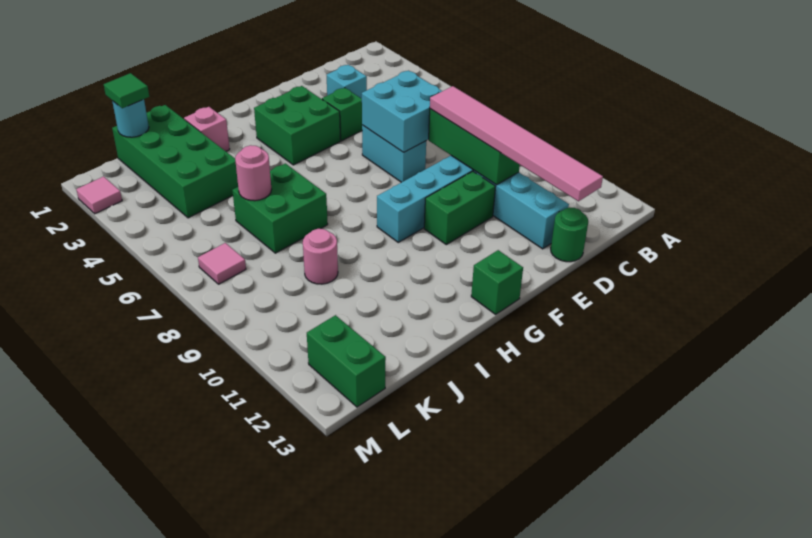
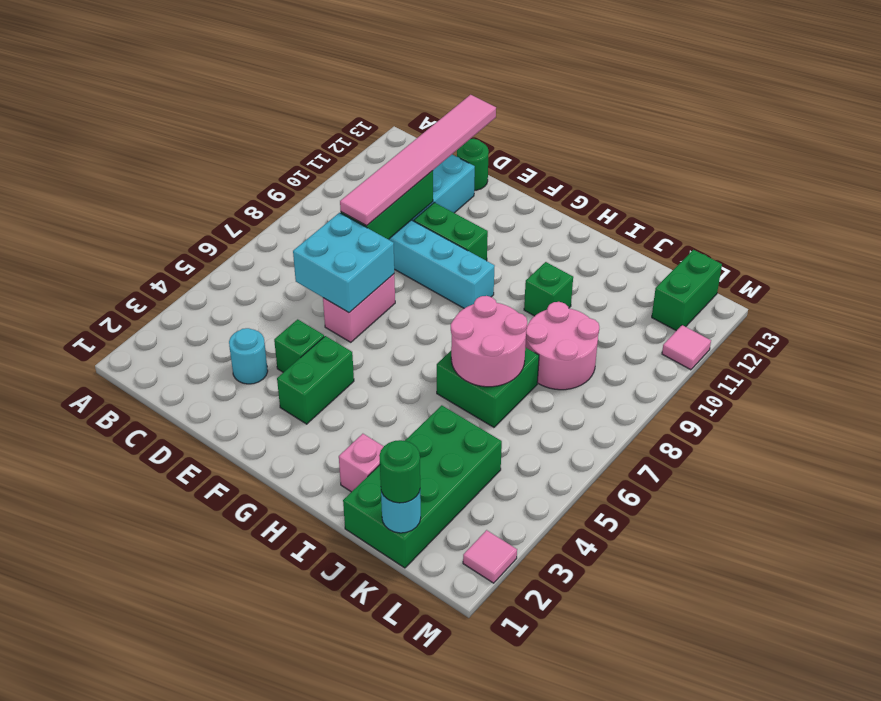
cyan brick D3 level 1 -> cyan round brick D3 level 1
cyan brick E6:E7 level 1 -> pink brick E6:E7 level 1
green brick F3:G4 level 1 -> green brick F3:F4 level 1
green brick G13 level 1 -> green brick I10 level 1
pink round brick J6 level 2 -> pink round brick I6:J7 level 2
pink round brick J9 level 1 -> pink round brick J8:K9 level 1
green tile K1 level 3 -> green round brick K1 level 3
pink tile L7 level 1 -> pink tile M11 level 1

